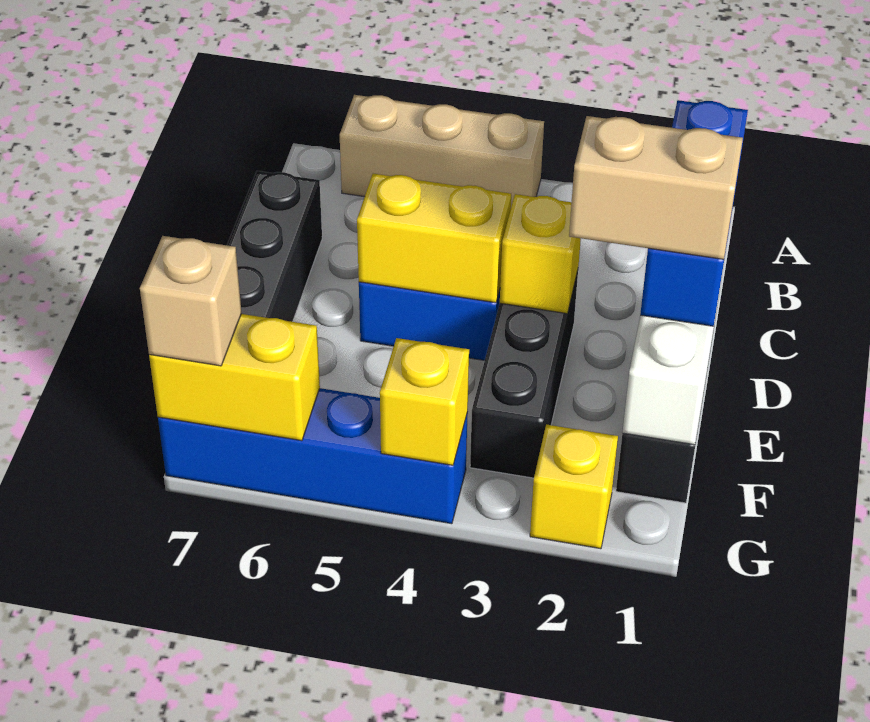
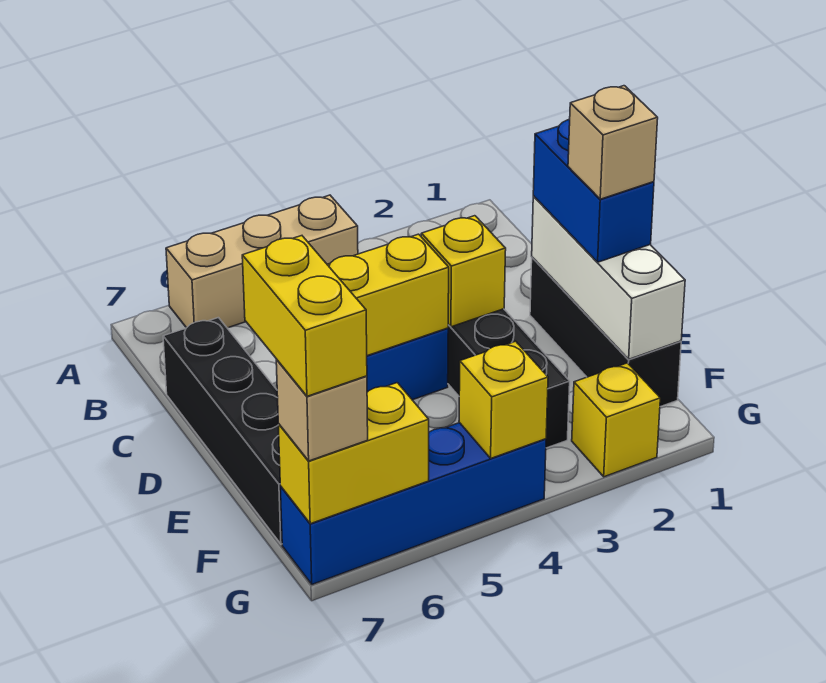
blue brick C1:E1 level 3 -> blue brick D1:E1 level 3
tan brick E1:E2 level 4 -> tan brick E1 level 4
none -> yellow brick F7:G7 level 4

